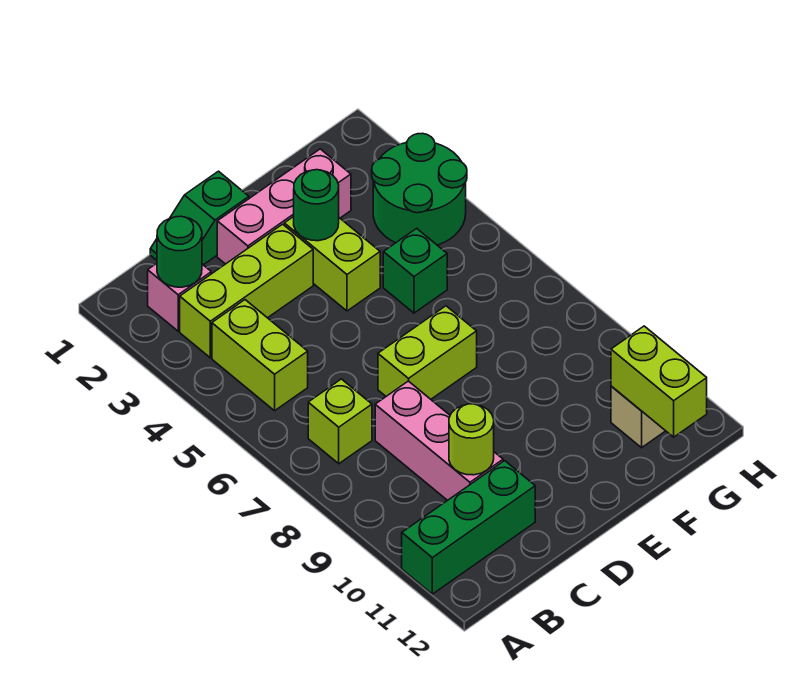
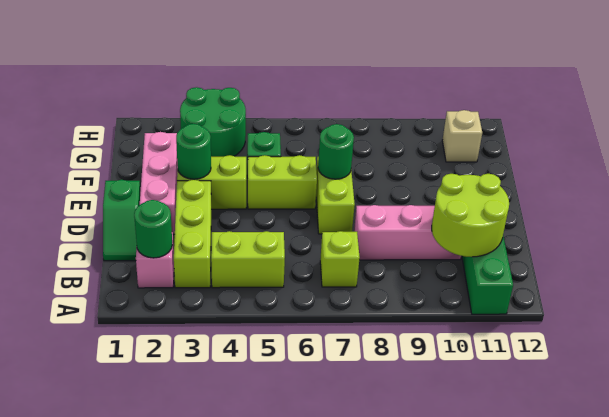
lime round brick C10 level 2 -> lime round brick B10:C11 level 2
none -> green round brick E7 level 2
lime brick G11:G12 level 2 -> lime brick E5:E6 level 1

